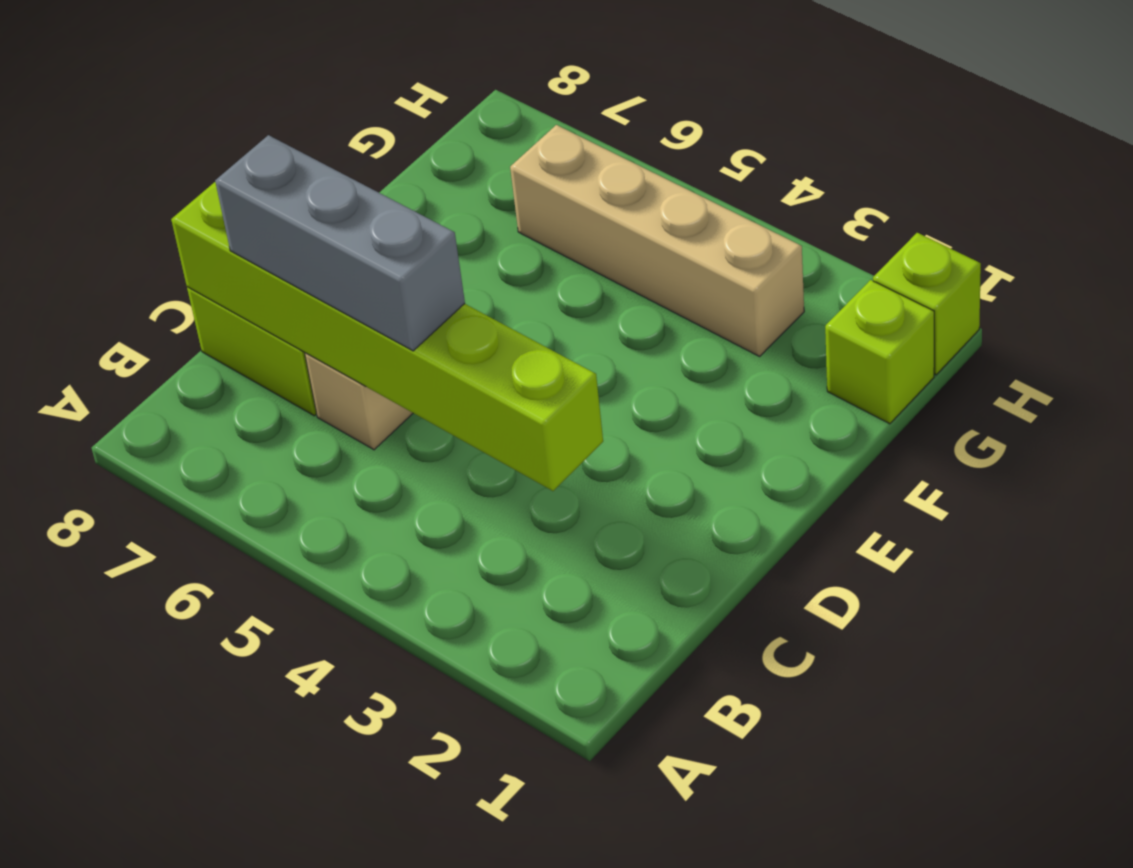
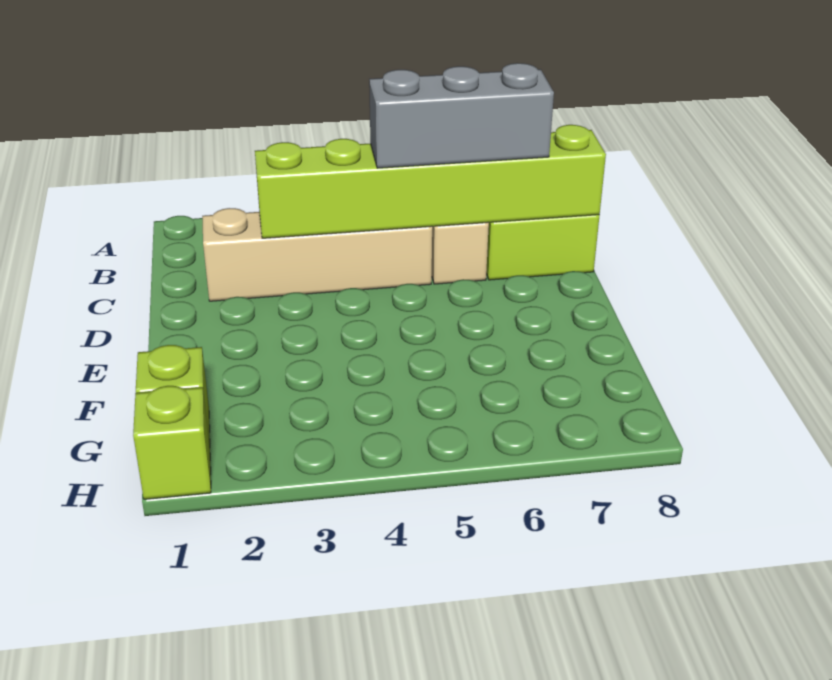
tan brick G3:G6 level 1 -> tan brick C2:C5 level 1

